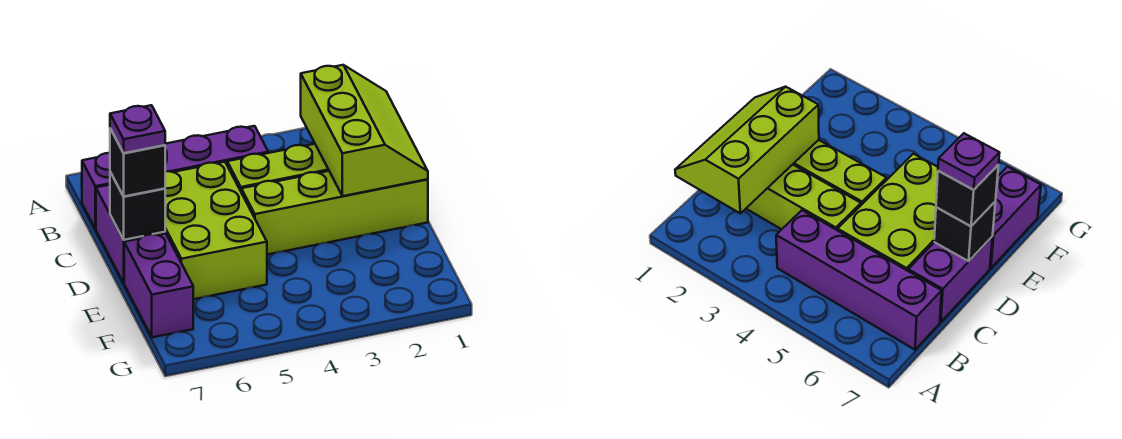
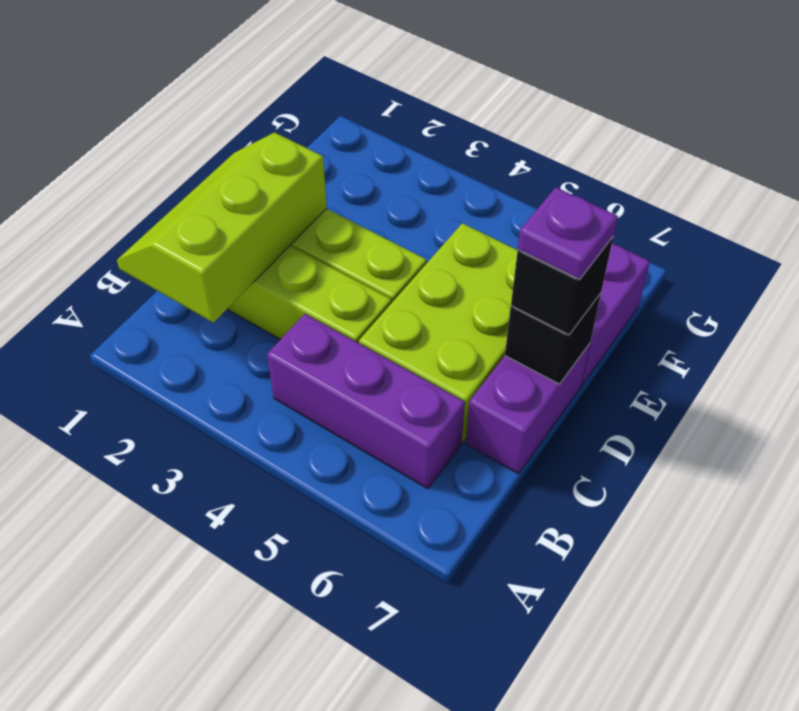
purple brick B4:B7 level 1 -> purple brick B4:B6 level 1

